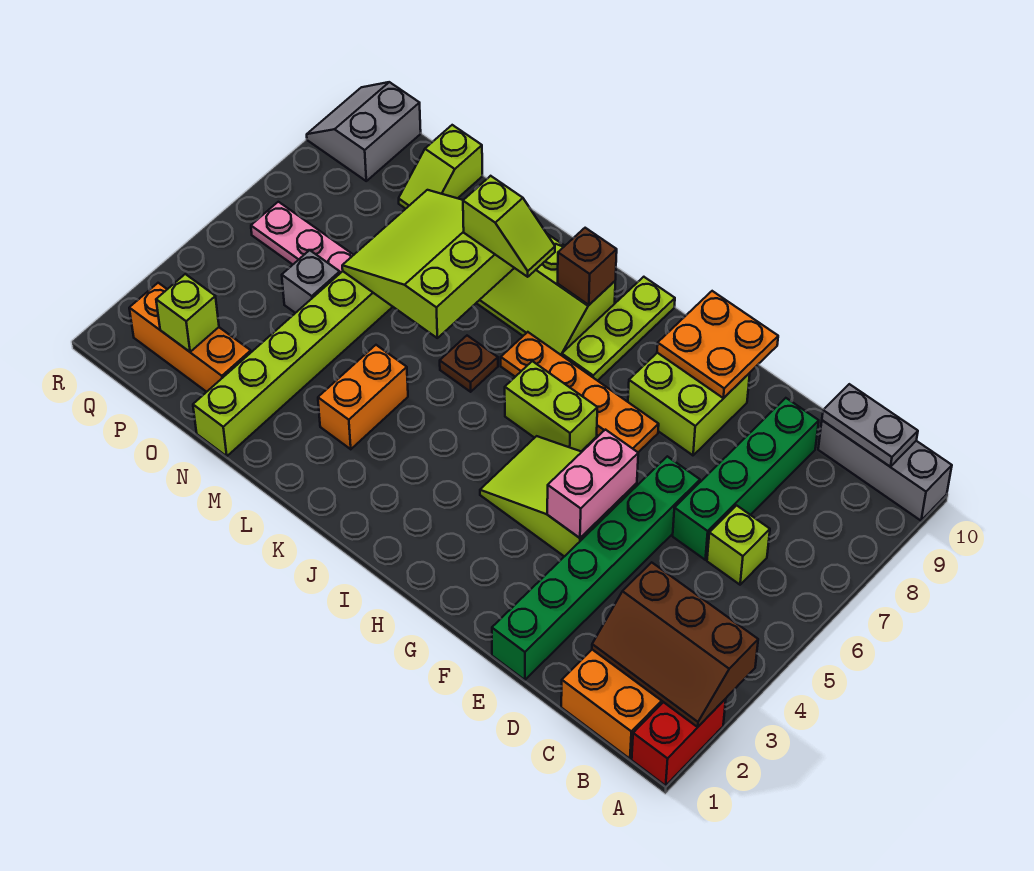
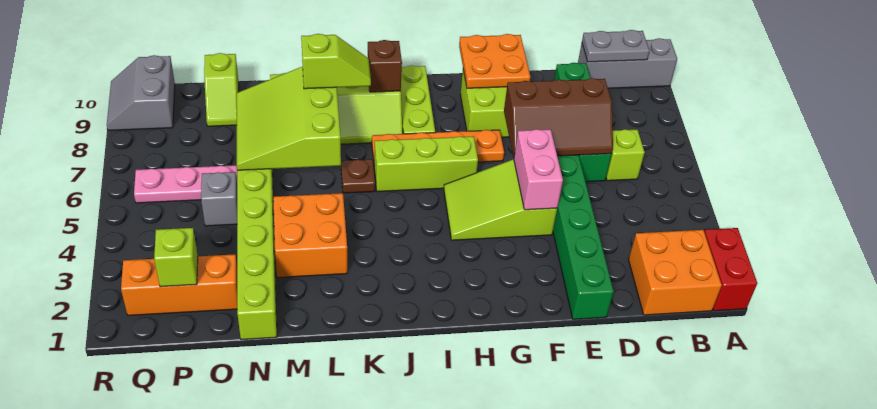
brown slope A2:C3 level 2 top 3 -> brown slope D6:F7 level 2 top 7
lime brick H6:I6 level 1 -> lime brick H6:J6 level 1
orange brick L3:L4 level 1 -> orange brick L3:M4 level 1

